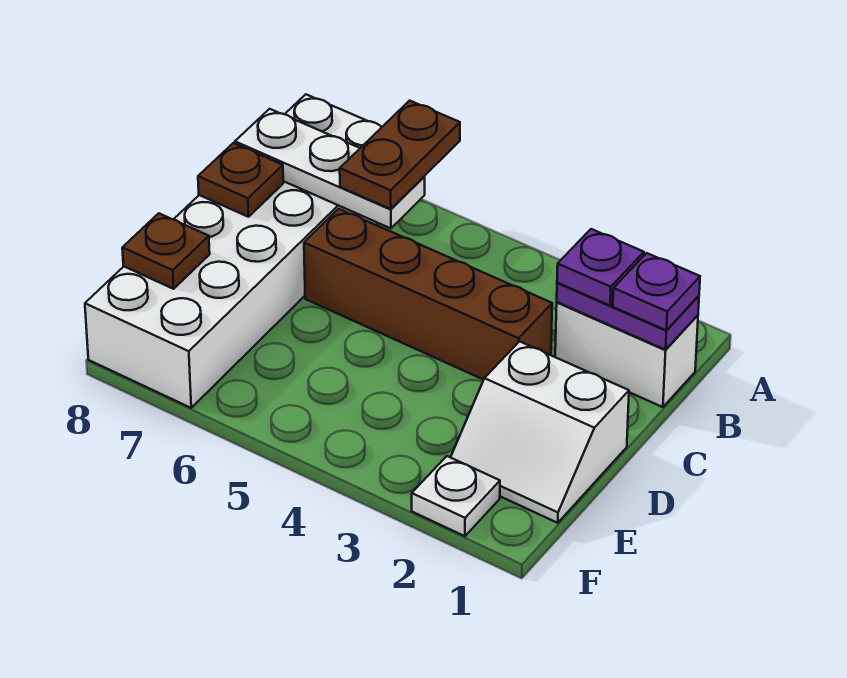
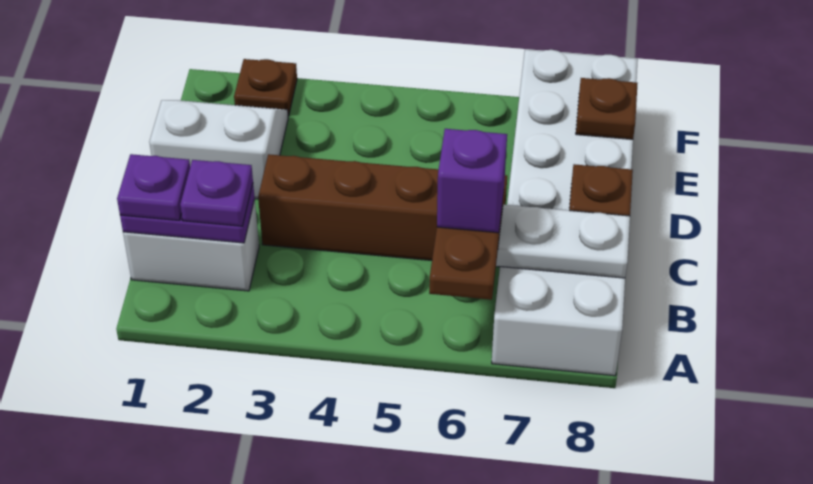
none -> purple brick B6 level 4
white plate F2 level 1 -> brown plate F2 level 1

